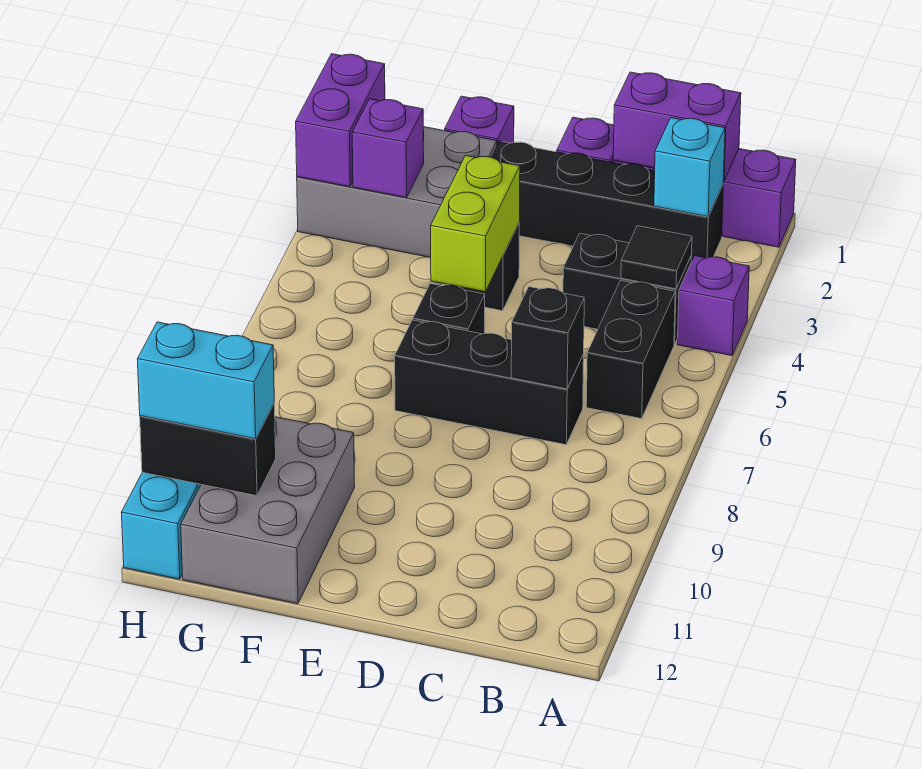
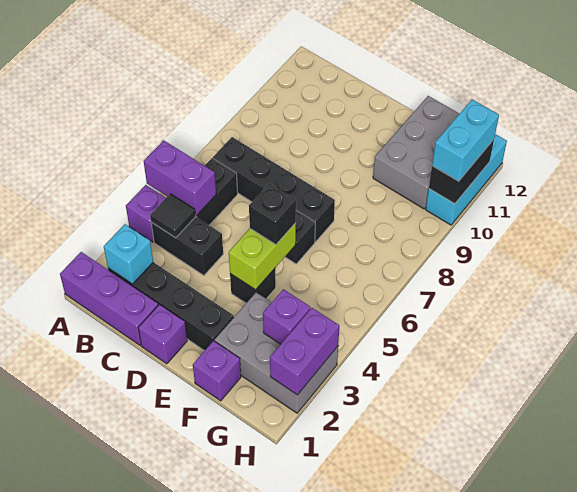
purple brick B1:C1 level 2 -> purple brick A5:B5 level 2
black brick C7:E7 level 1 -> black brick B7:E7 level 1
black brick C7 level 2 -> black brick E5 level 3
black brick G11:H11 level 2 -> black brick H10:H11 level 2
cyan brick G11:H11 level 3 -> cyan brick H10:H11 level 3

